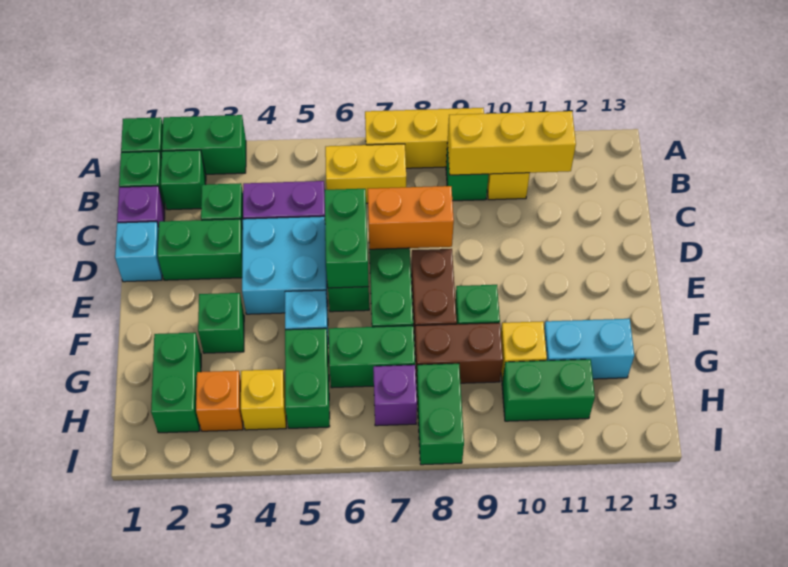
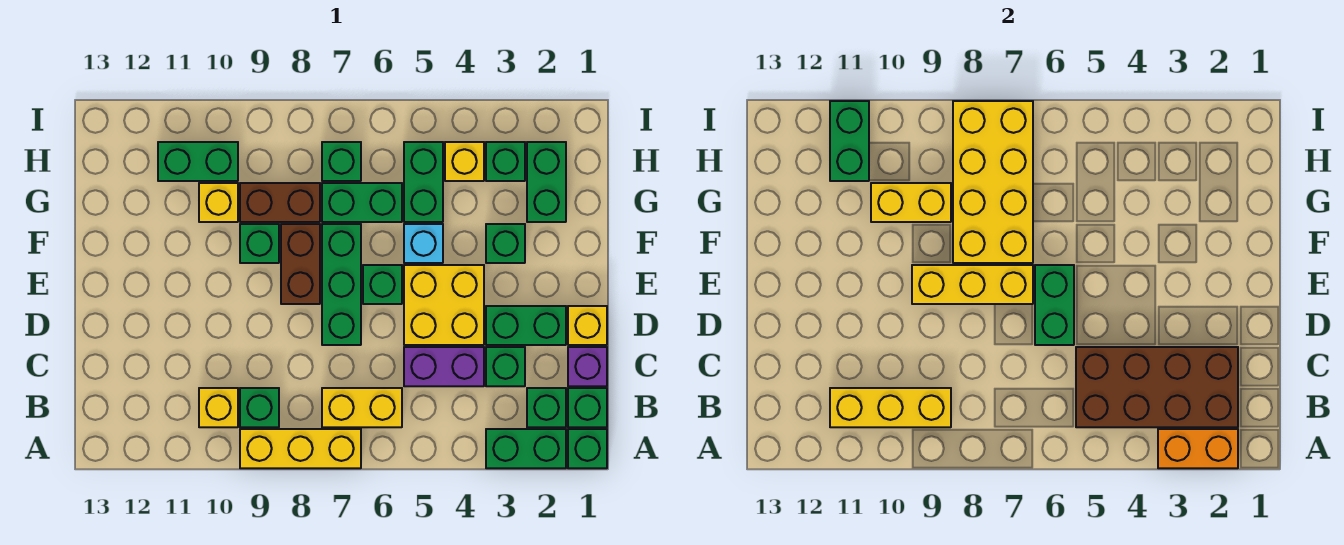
none -> brown brick B2:C5 level 2
cyan brick D1 level 1 -> yellow brick D1 level 1
cyan brick D4:E5 level 1 -> yellow brick D4:E5 level 1
orange brick D7:D8 level 2 -> orange brick A2:A3 level 2
none -> yellow brick E7:E9 level 2
none -> yellow brick F7:I8 level 2
none -> yellow brick G9:G10 level 2
cyan brick G11:G12 level 1 -> none
orange brick H3 level 1 -> green brick H3 level 1
purple brick H7 level 1 -> green brick H7 level 1
green brick H8:I8 level 1 -> green brick H11:I11 level 2

